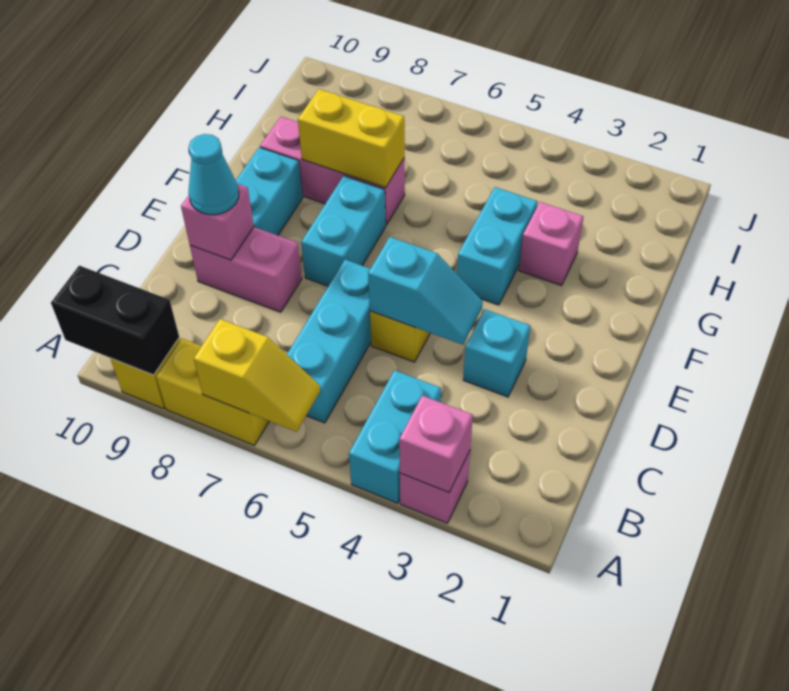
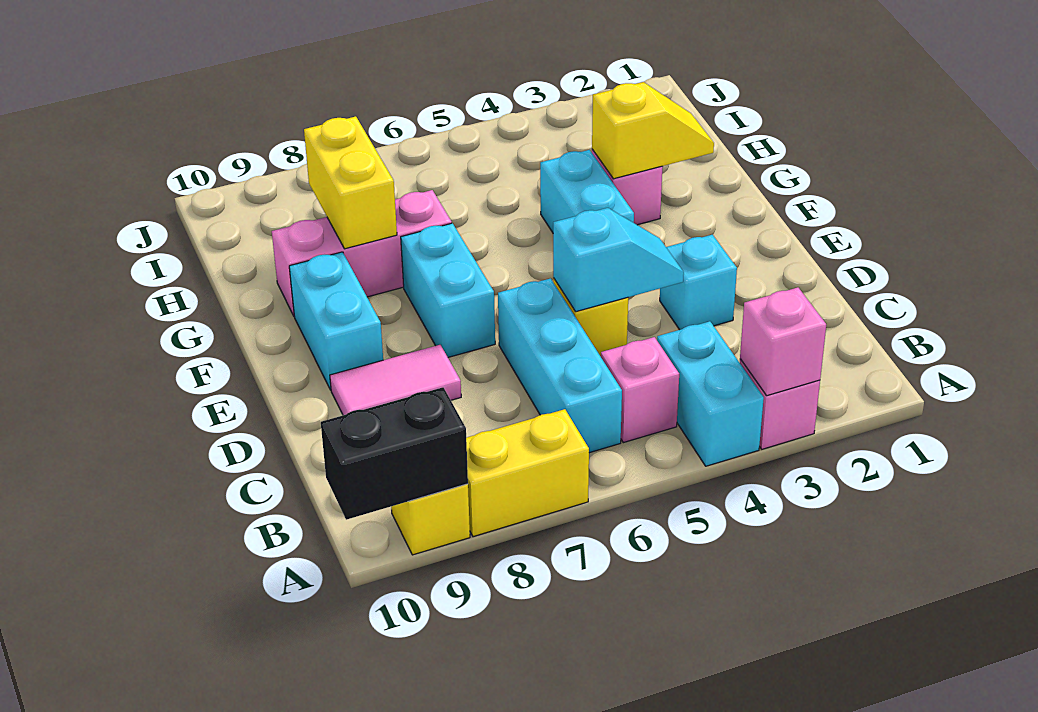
yellow slope A6:A7 level 2 top 7 -> yellow slope G2:G3 level 2 top 3
pink brick D8:D9 level 1 -> pink tile D8:D9 level 1
pink brick D9 level 2 -> pink brick B5 level 1
cyan cone D9 level 3 -> none
yellow brick G7:G8 level 2 -> yellow brick G8:H8 level 2

